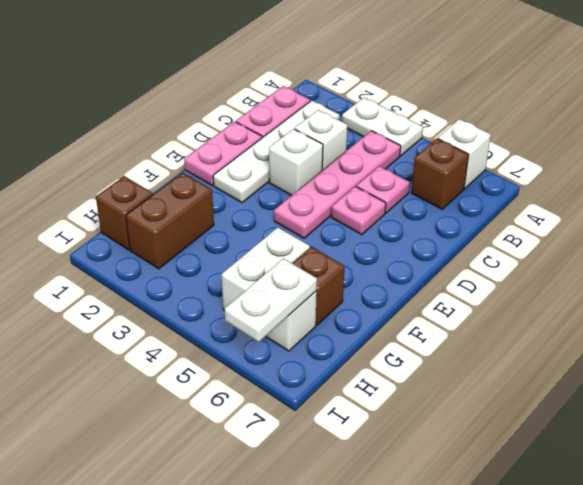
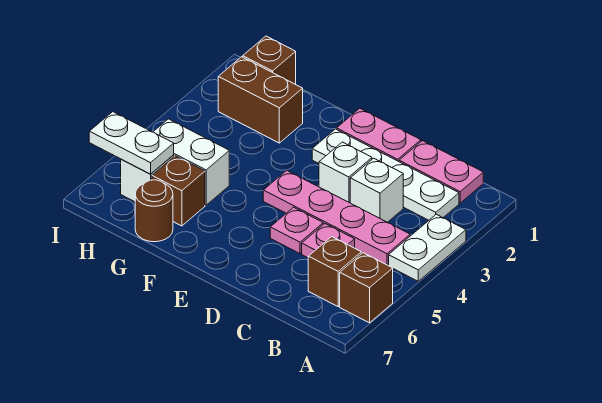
white brick A6 level 1 -> brown brick A6 level 1
none -> brown round brick G7 level 1

